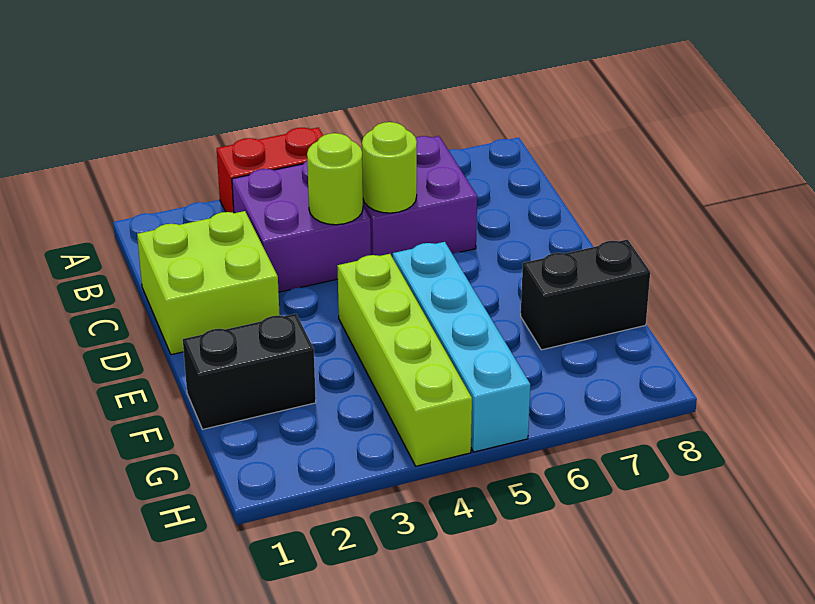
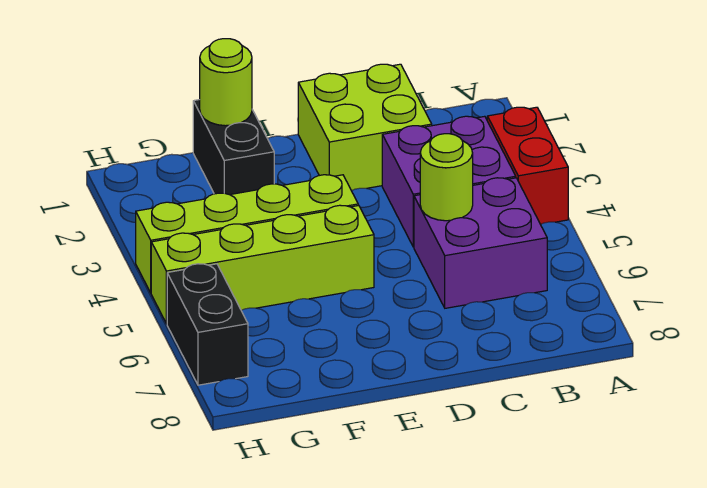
lime round brick C4 level 2 -> lime round brick F1 level 2
cyan brick E5:H5 level 1 -> lime brick E5:H5 level 1
black brick F7:F8 level 1 -> black brick H6:H7 level 1

